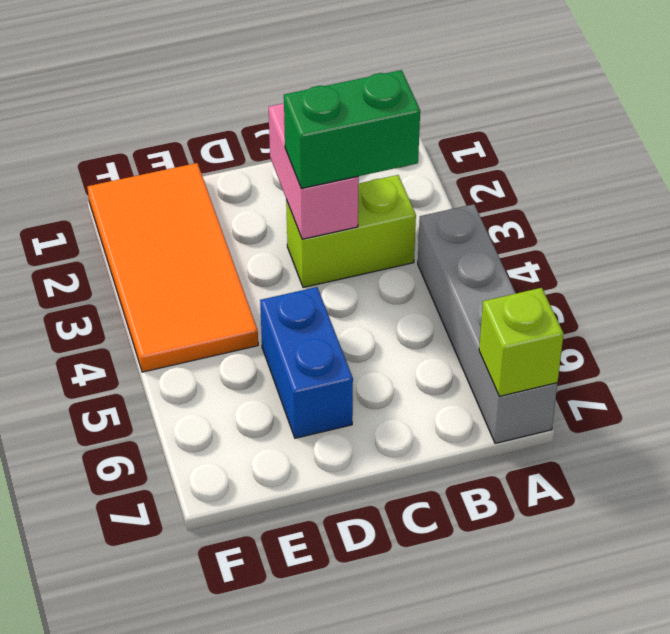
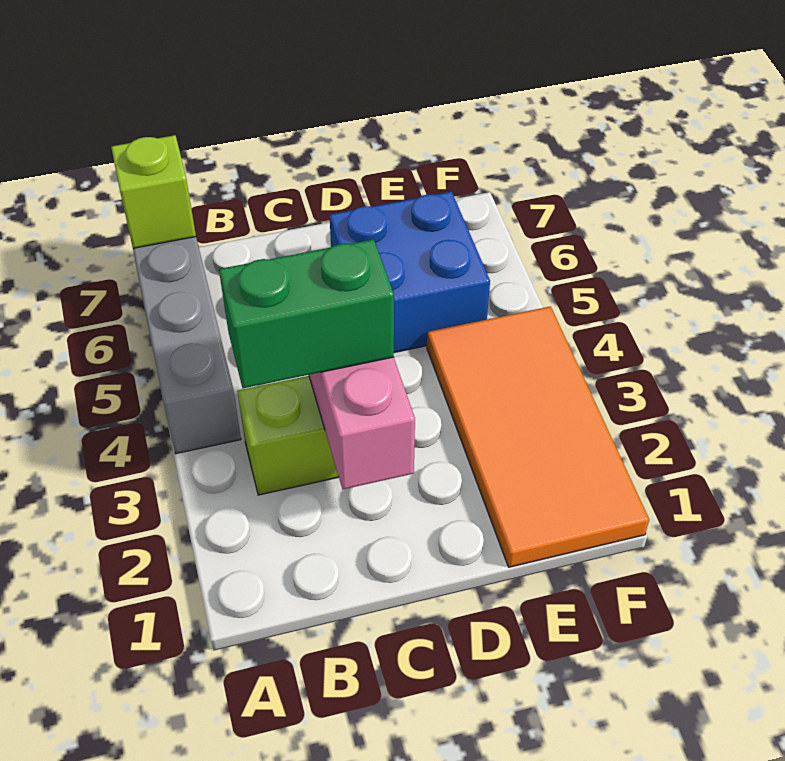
blue brick D5:D6 level 1 -> blue brick D5:E6 level 1

